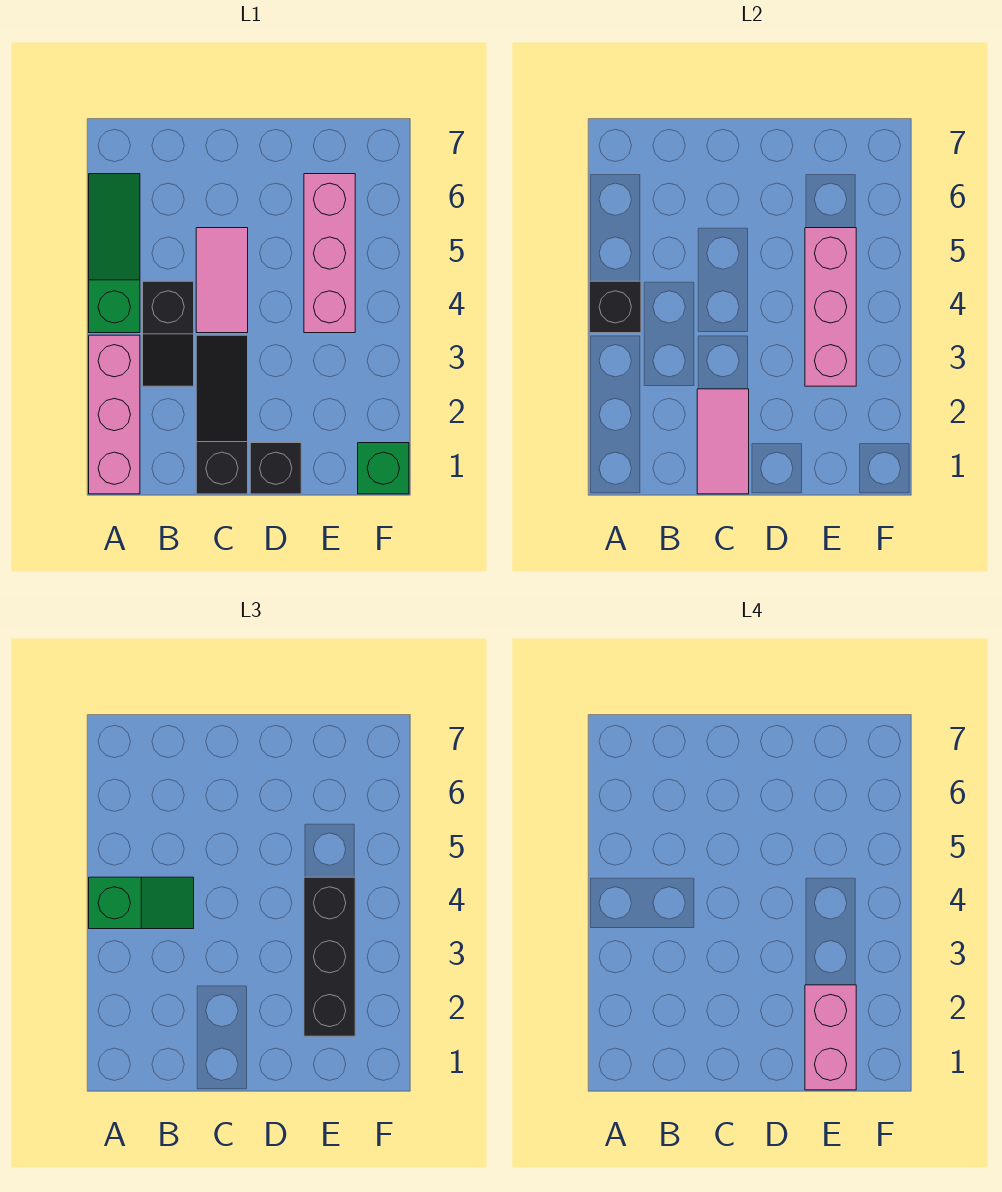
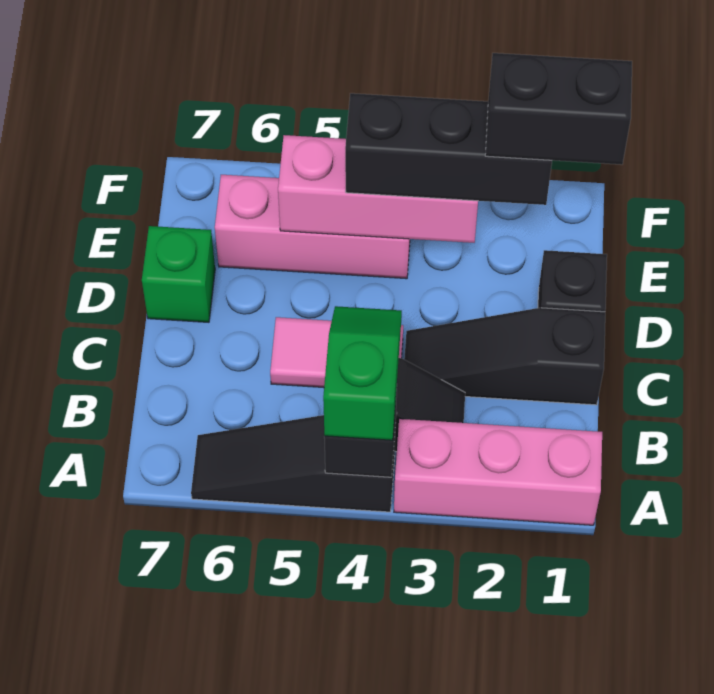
green slope A4:A6 level 1 top 4 -> black slope A4:A6 level 1 top 4
pink tile C1:C2 level 2 -> none
pink brick E1:E2 level 4 -> black brick E1:E2 level 4
green brick F1 level 1 -> green brick D7 level 1

